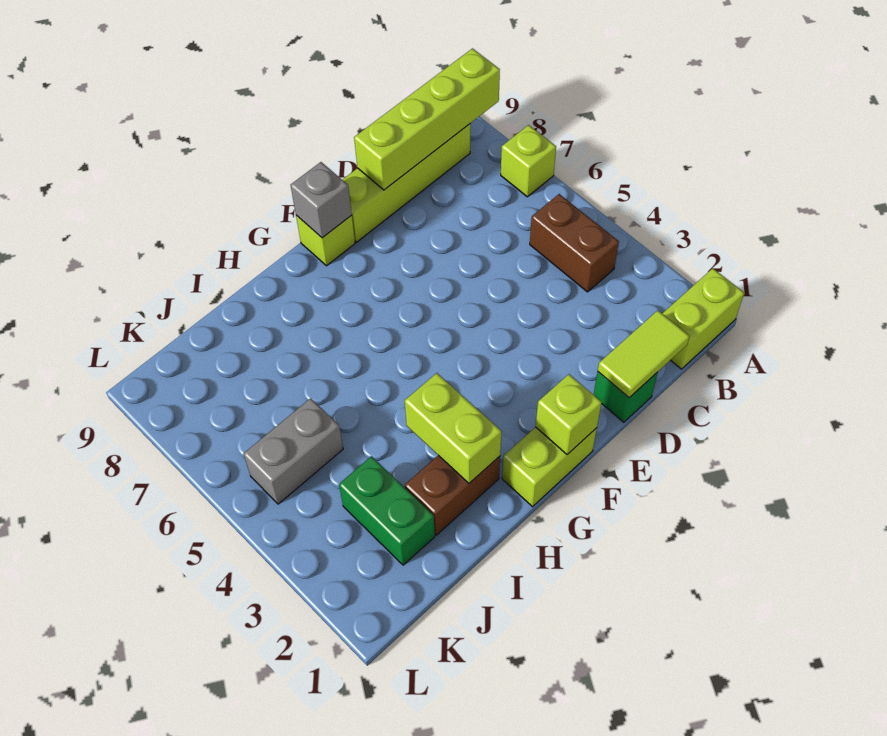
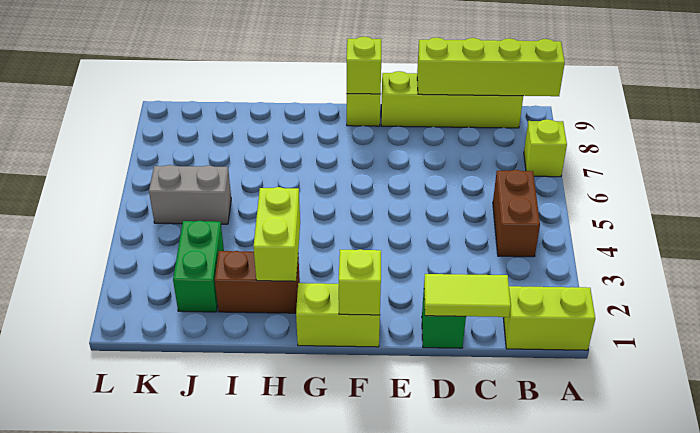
grey brick F9 level 2 -> lime brick F9 level 2

